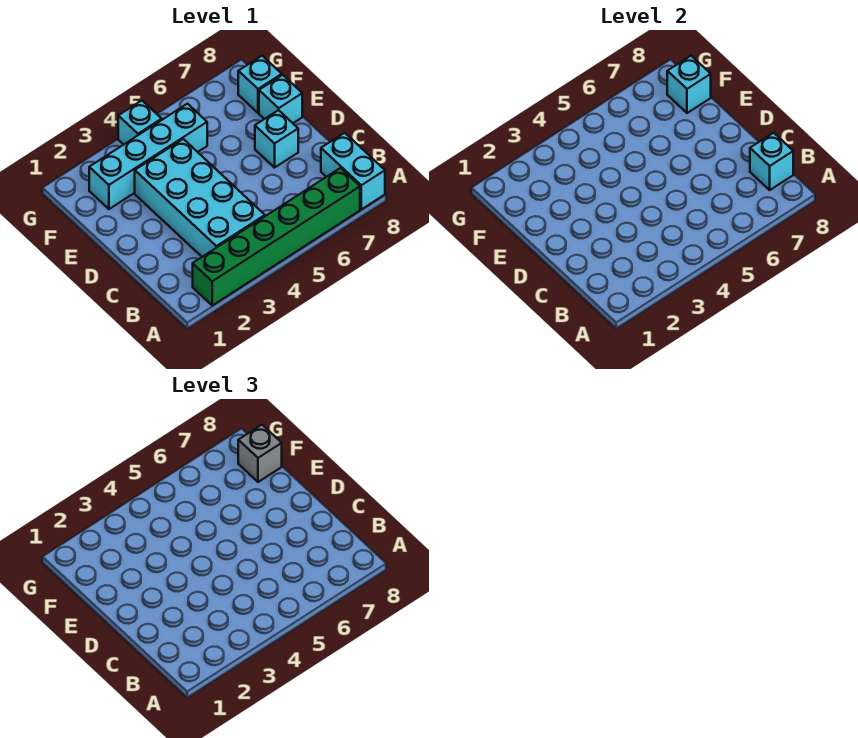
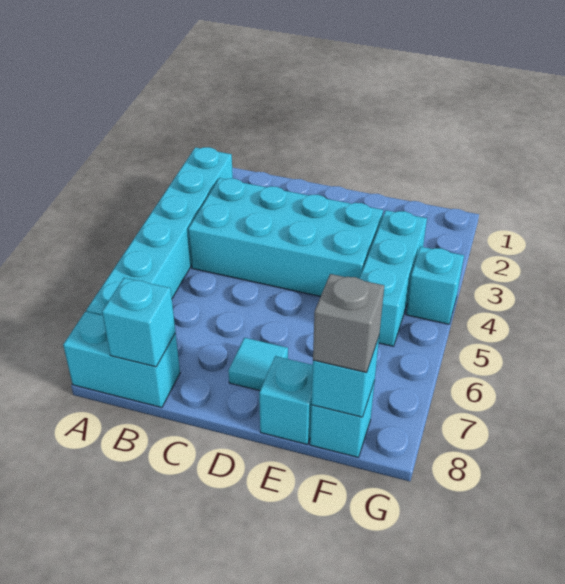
green brick A2:A7 level 1 -> cyan brick A2:A7 level 1
cyan brick D7 level 1 -> cyan tile D7 level 1
cyan brick F2:F5 level 1 -> cyan brick F3:F5 level 1

